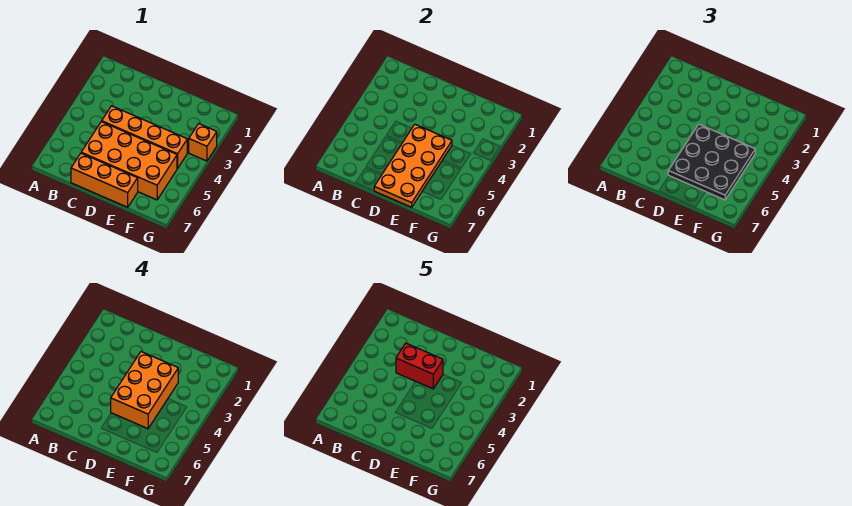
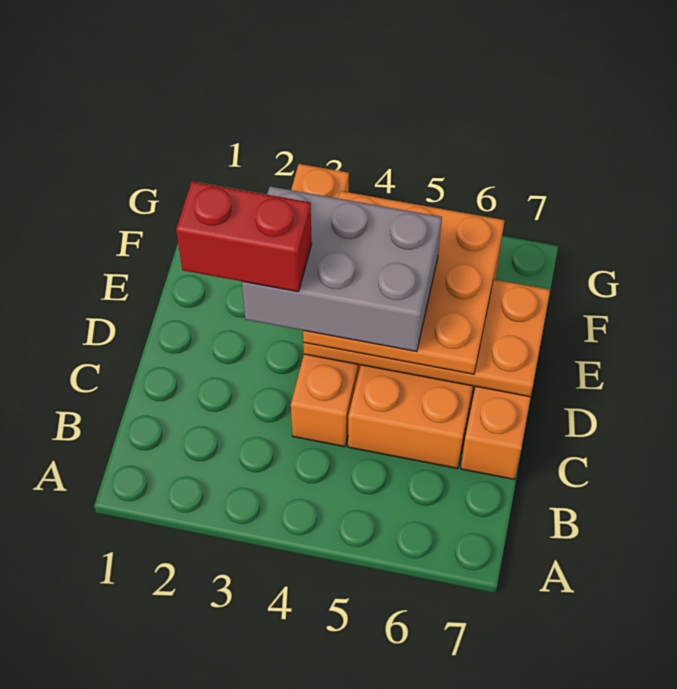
red brick C3:D3 level 5 -> red brick D2:D3 level 5
orange brick D3:E5 level 4 -> grey brick D3:E5 level 4
black plate D4:F6 level 3 -> orange plate D4:F6 level 3

